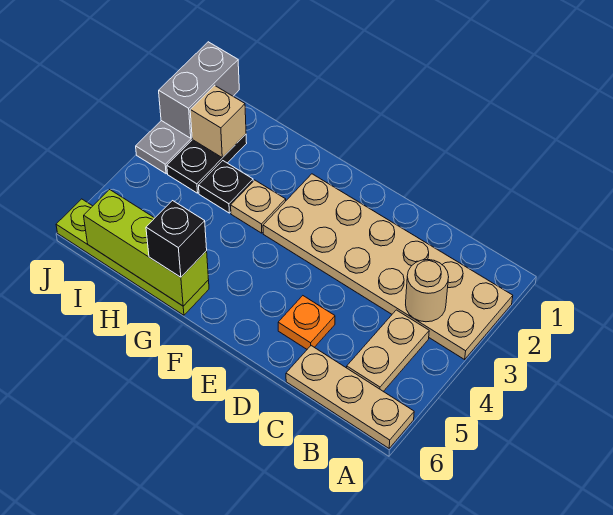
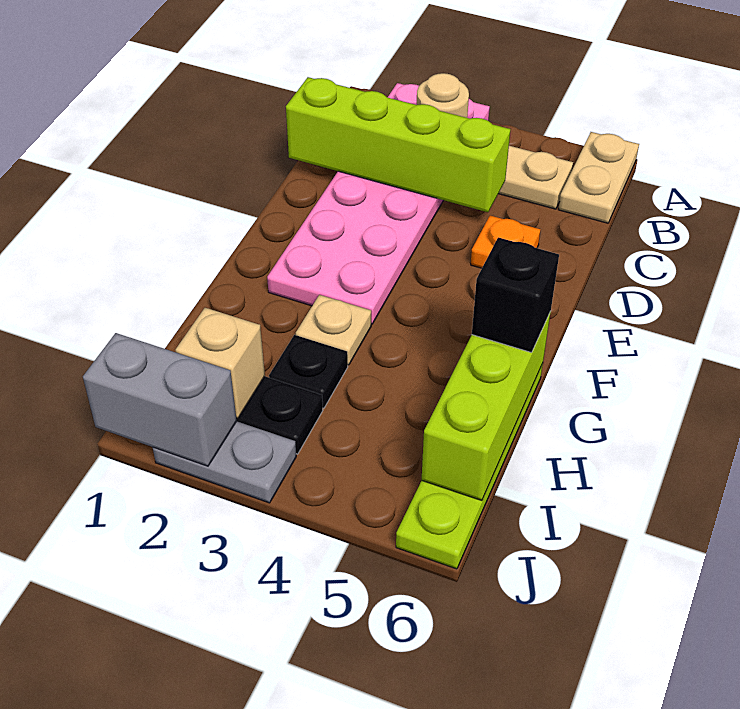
tan plate A2:F3 level 1 -> pink plate A2:F3 level 1
tan plate A6:C6 level 1 -> tan plate A6:B6 level 1
none -> lime brick C1:C4 level 2

